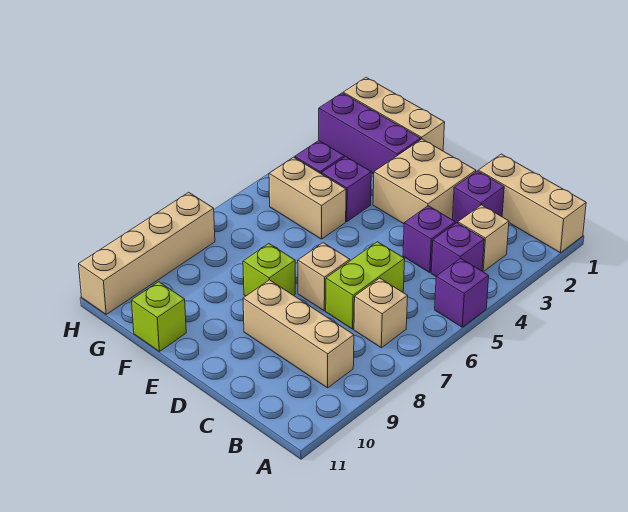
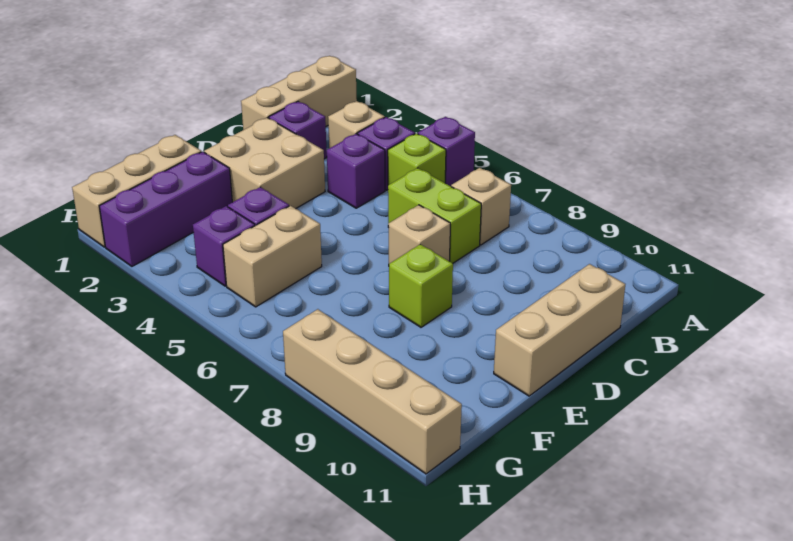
tan brick B9:D9 level 1 -> tan brick C11:E11 level 1
lime brick F11 level 1 -> lime brick B5 level 1

